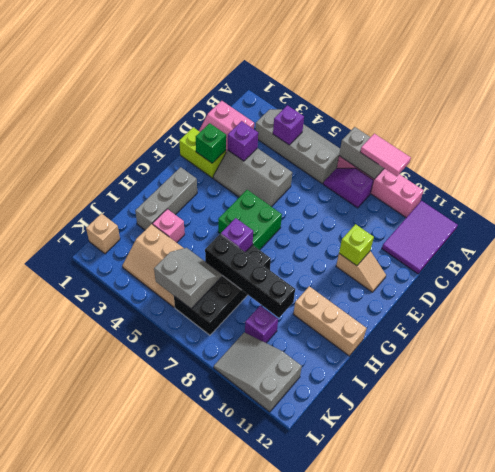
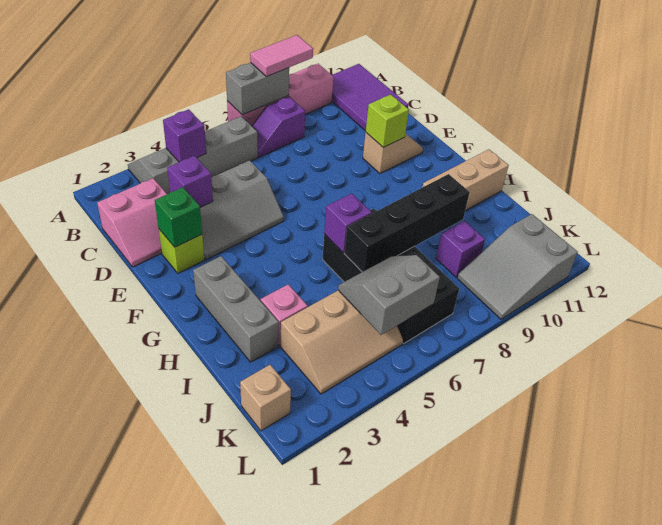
lime brick E1:E2 level 1 -> lime brick E2 level 1
green brick F5:G6 level 1 -> none

